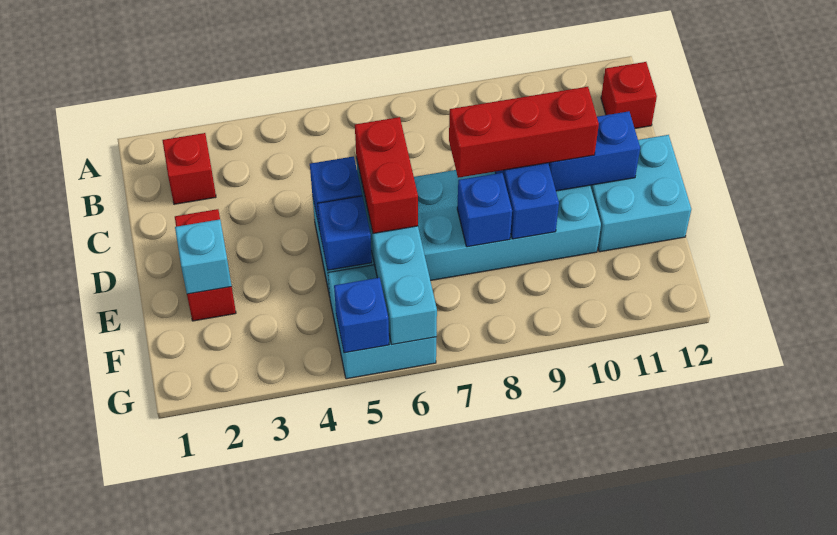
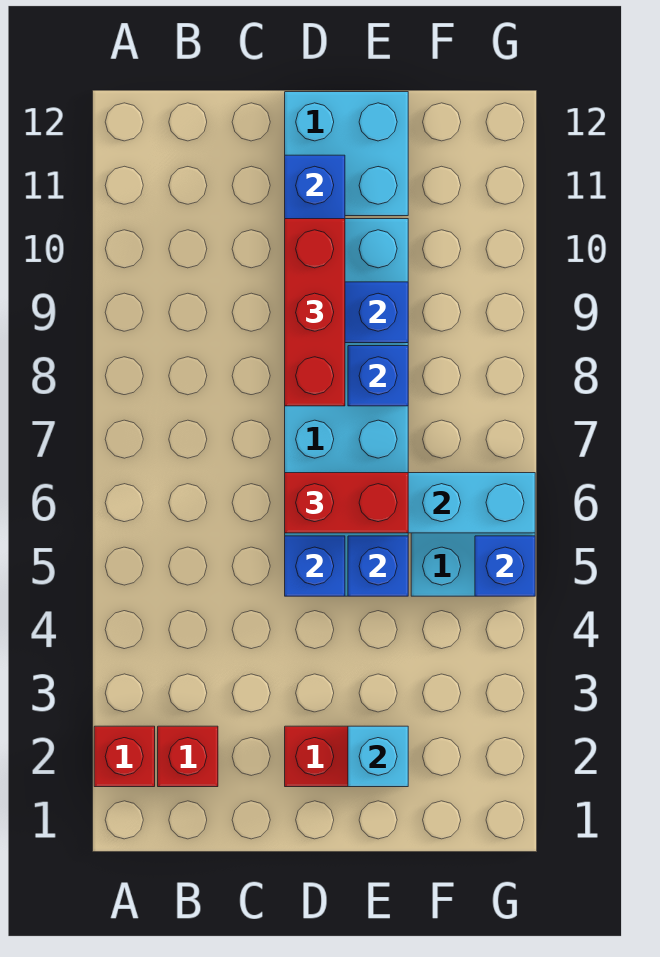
red brick B12 level 1 -> red brick A2 level 1

